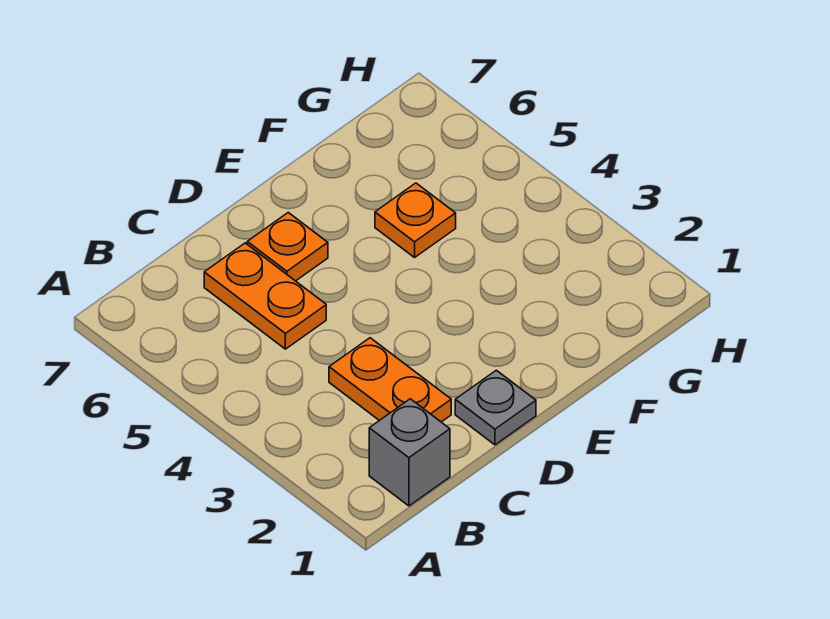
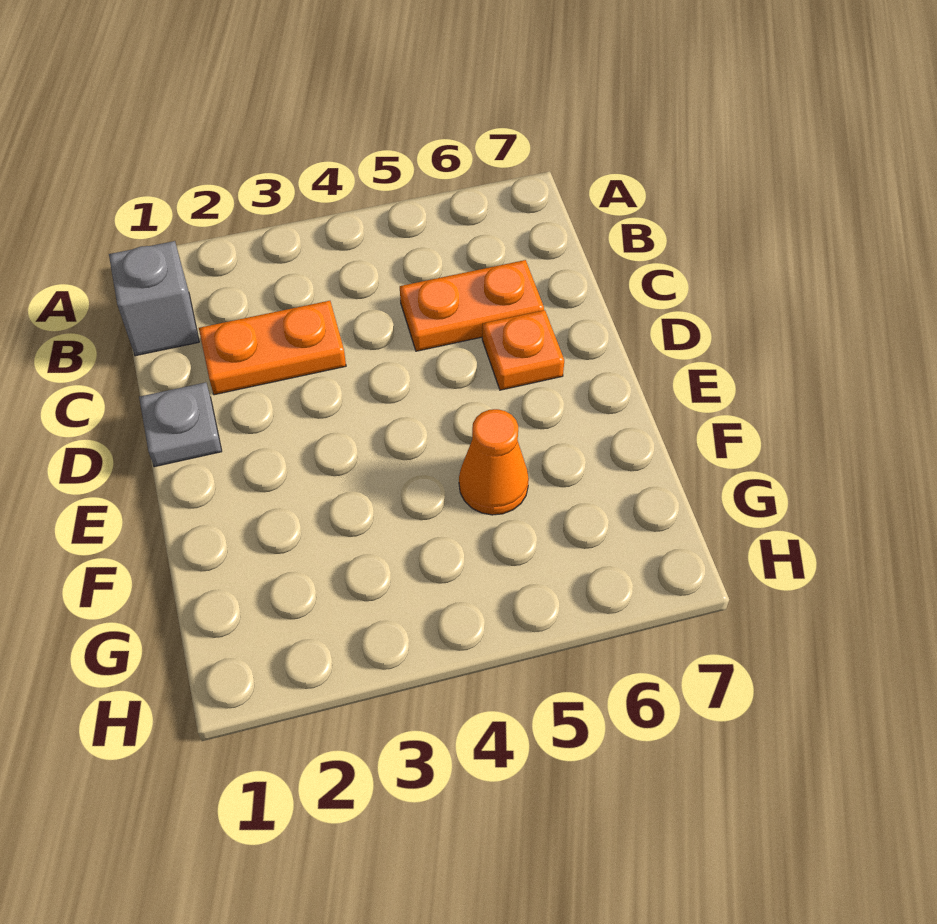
orange plate F5 level 1 -> orange cone F5 level 1

